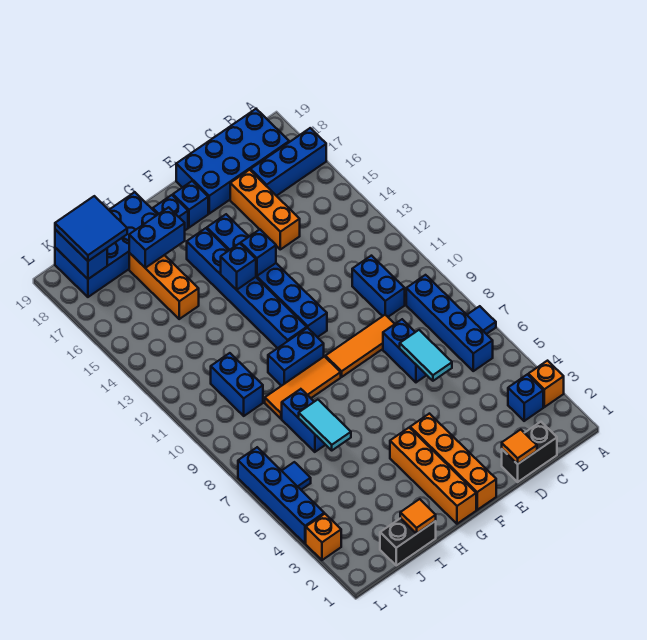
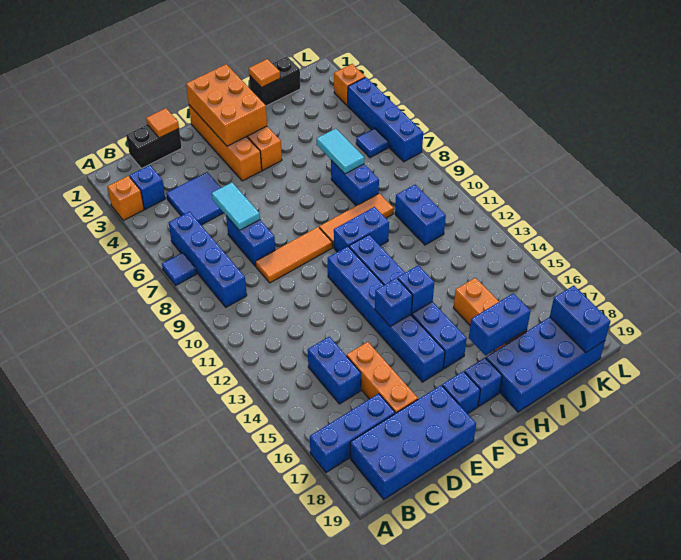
blue brick C10:C11 level 1 -> blue brick C14:C15 level 1
none -> orange brick F1:G3 level 2
blue tile J18:K19 level 3 -> blue tile C4:D5 level 1

